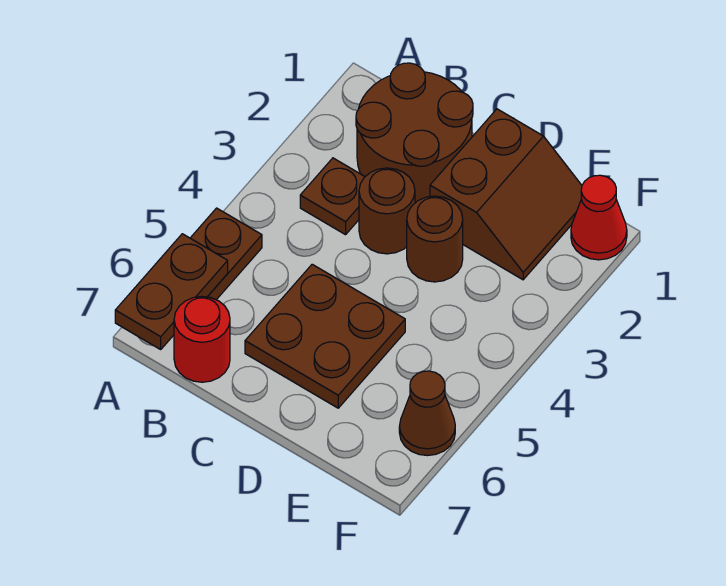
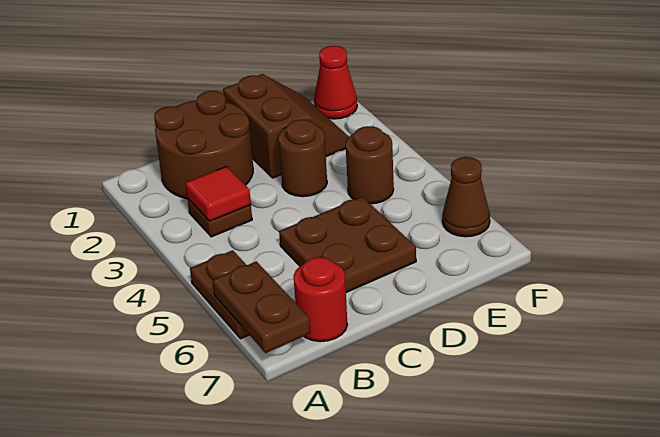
none -> red tile B3 level 2
brown round brick C3 level 1 -> brown round brick E4 level 1

